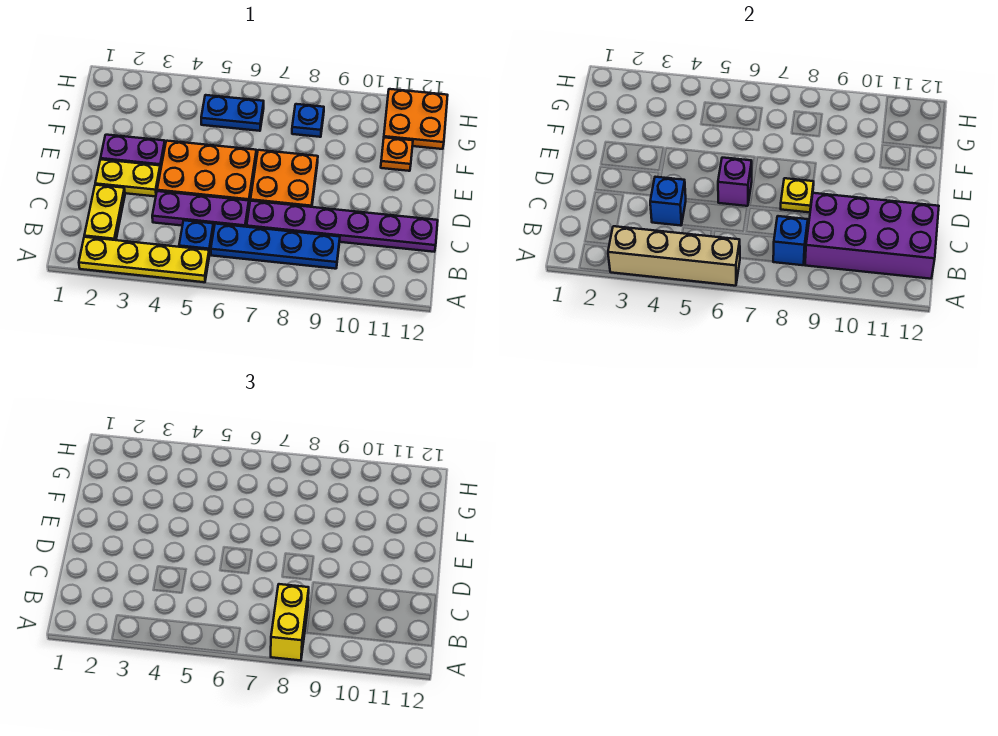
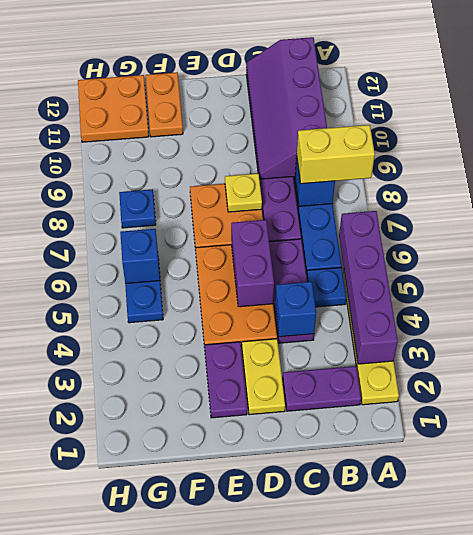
tan brick A3:A6 level 2 -> purple brick A3:A6 level 2
yellow plate B2:C2 level 1 -> purple plate B2:C2 level 1
purple brick B9:C12 level 2 -> purple slope B9:C12 level 2 top B
purple brick D6 level 2 -> purple brick D5:D6 level 2
orange plate F11 level 1 -> orange plate F11:F12 level 1
none -> blue brick G6 level 2

